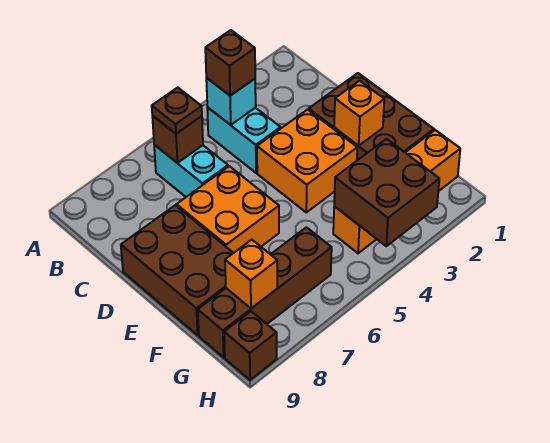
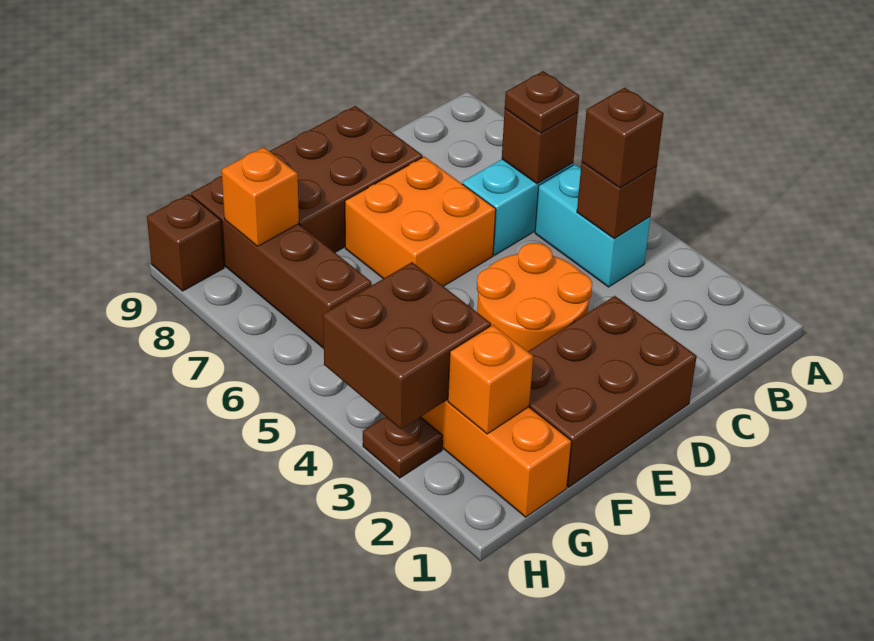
cyan brick B4:C4 level 1 -> cyan brick B4:B5 level 1
cyan brick B4 level 2 -> brown brick B4 level 2
orange brick D3:E4 level 1 -> orange round brick D3:E4 level 1
orange brick E2 level 2 -> orange brick G2 level 2
none -> brown plate H3 level 1

